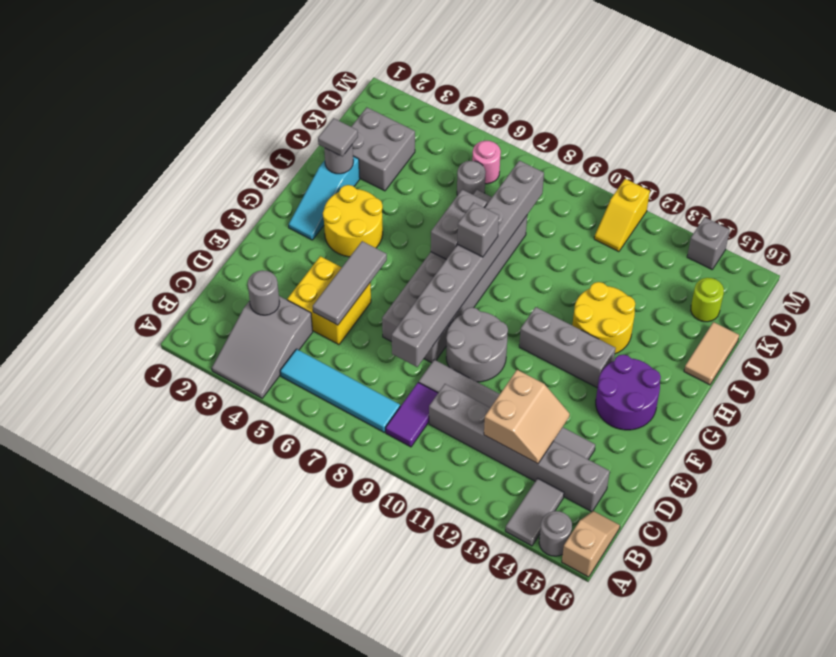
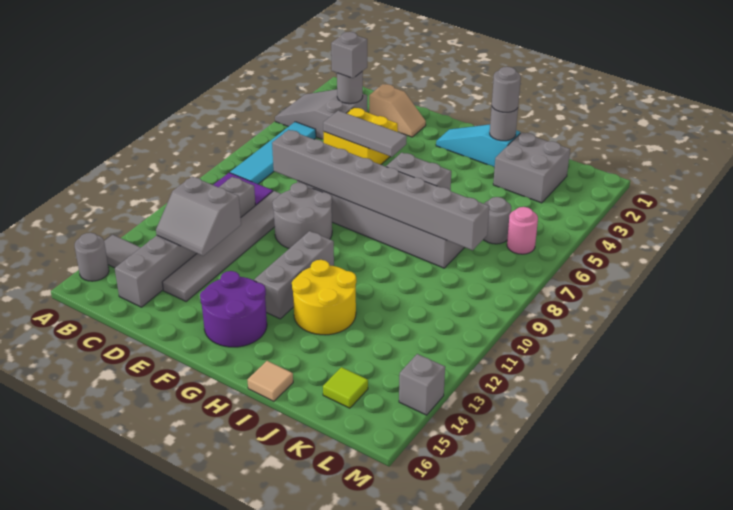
tan slope A16:B16 level 1 top A -> tan slope D2:E2 level 1 top D
tan slope C12:D13 level 2 top 12 -> grey slope C12:D13 level 2 top 12
yellow round brick G3:H4 level 1 -> none
grey brick H8 level 3 -> grey brick C3 level 3
grey tile I2 level 3 -> grey round brick I2 level 3
tan tile I16:J16 level 1 -> tan tile I16 level 1
lime round brick K15 level 1 -> lime tile K15 level 1
yellow slope L11:M11 level 1 top M -> none

